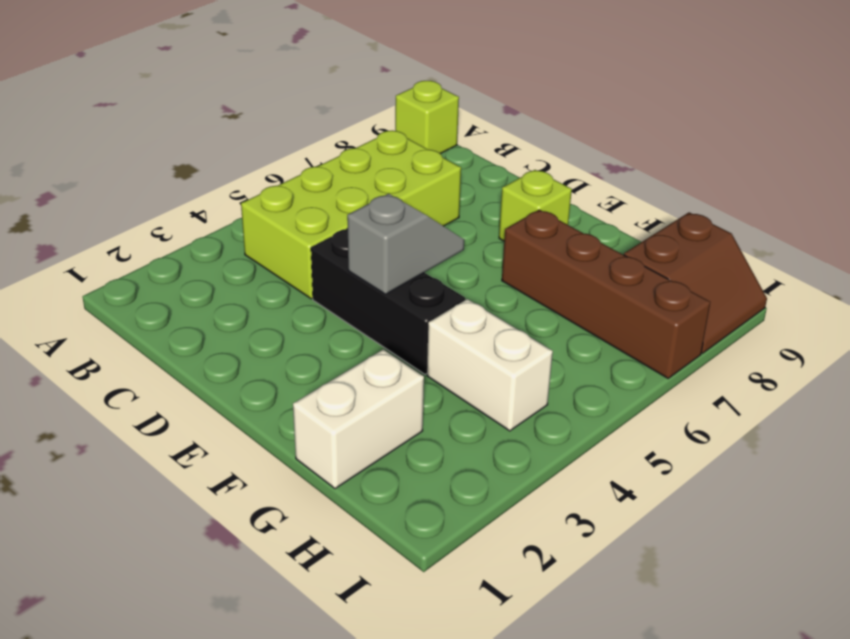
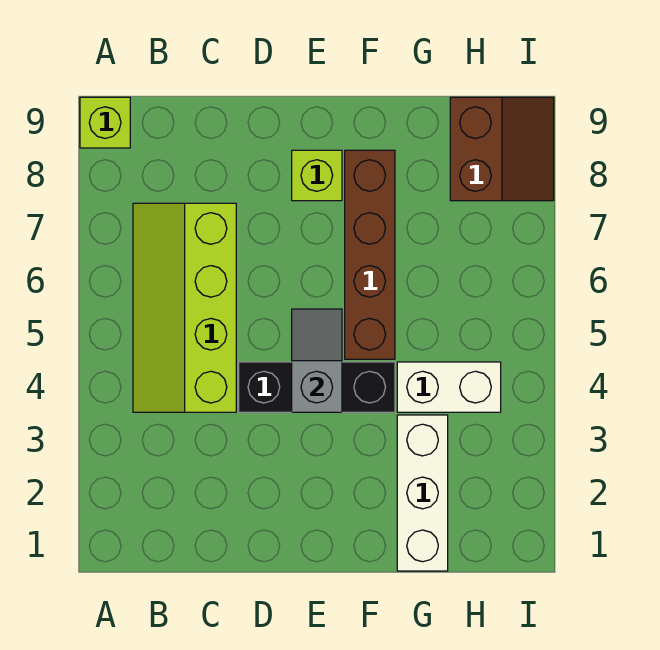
lime brick B4:C7 level 1 -> lime slope B4:C7 level 1 top C
brown brick F7:I7 level 1 -> brown brick F5:F8 level 1
white brick G1:G2 level 1 -> white brick G1:G3 level 1

